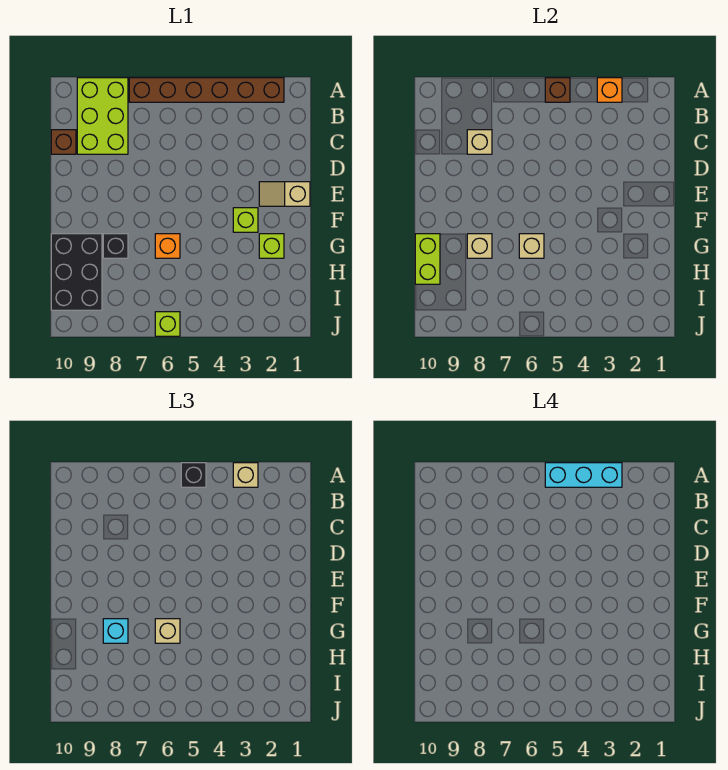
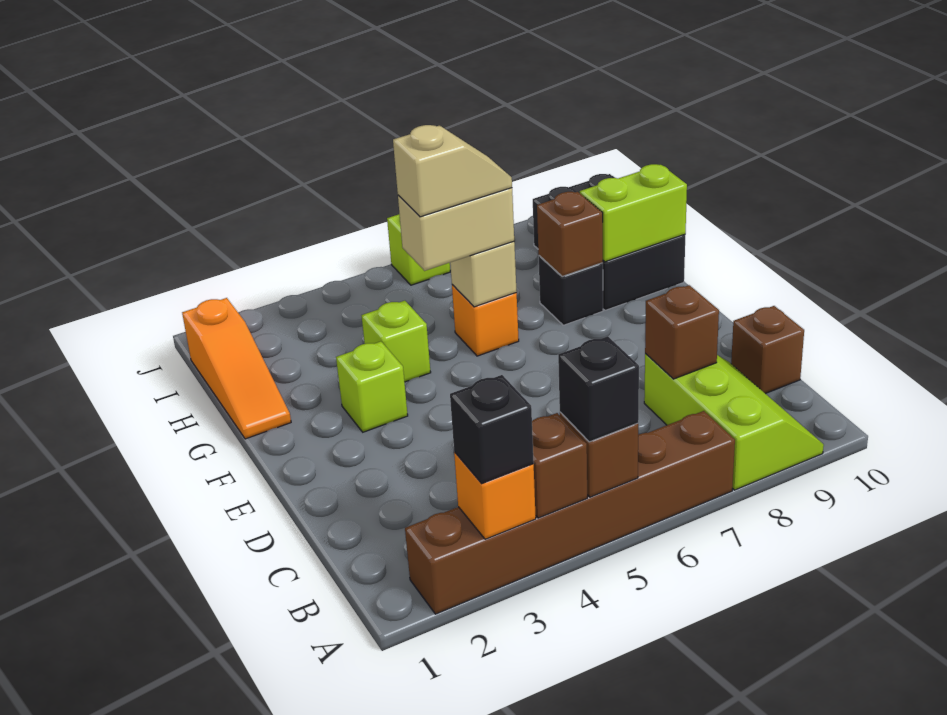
tan brick A3 level 3 -> black brick A3 level 3
cyan brick A3:A5 level 4 -> none
none -> brown brick A4 level 2
lime brick A8:C9 level 1 -> lime slope A8:C9 level 1 top 8
tan brick C8 level 2 -> brown brick C8 level 2
tan slope E1:E2 level 1 top 1 -> tan slope G5:G6 level 4 top 5
none -> orange slope G1:I1 level 1 top I
lime brick G2 level 1 -> lime brick G4 level 1
tan brick G6 level 3 -> tan brick G5:G6 level 3
tan brick G8 level 2 -> brown brick G8 level 2
cyan brick G8 level 3 -> none
lime brick G10:H10 level 2 -> lime brick G9:G10 level 2

